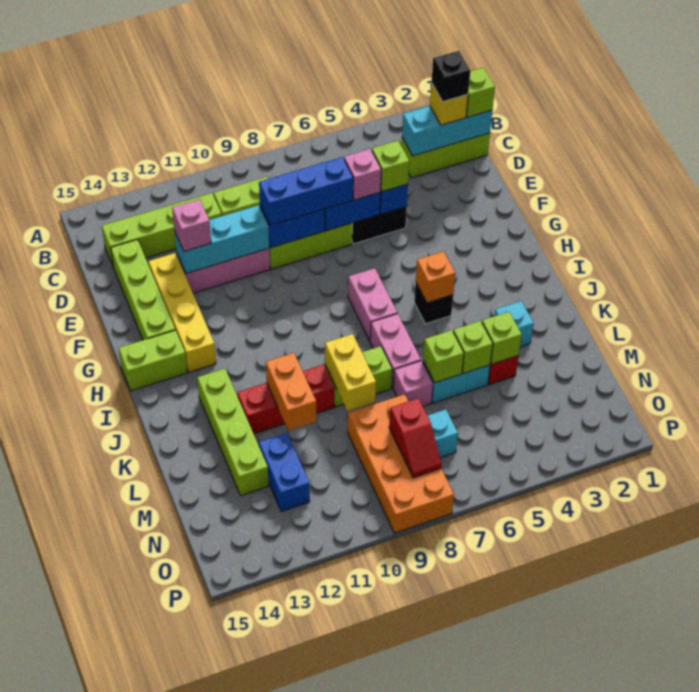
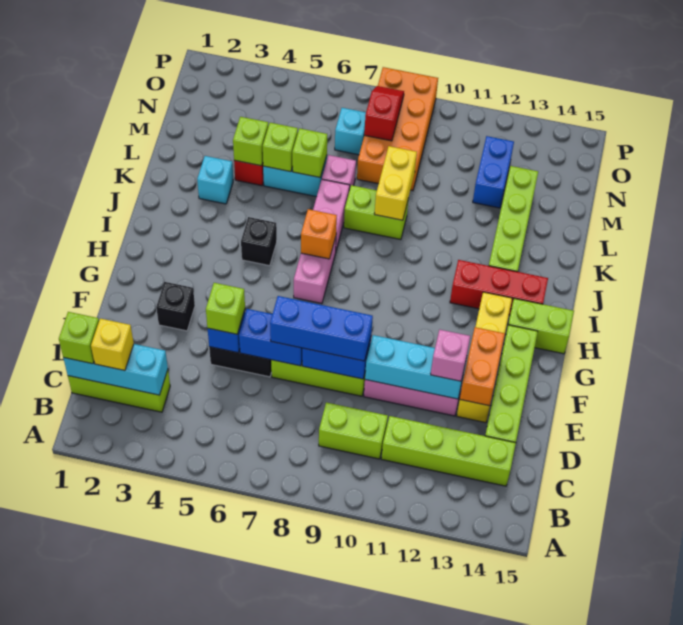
black brick C2 level 4 -> black brick F3 level 1
pink brick E6 level 3 -> none
orange brick I5 level 2 -> orange brick I7 level 2
red brick K10:K12 level 1 -> red brick I12:I14 level 1
orange brick K11:L11 level 2 -> orange brick E13:F13 level 2

